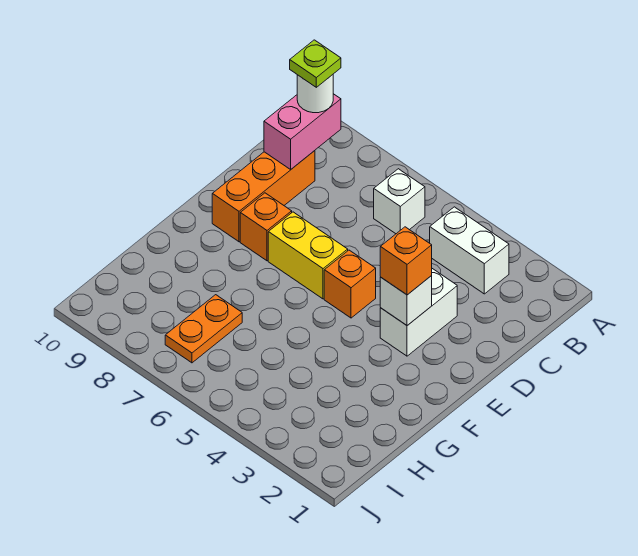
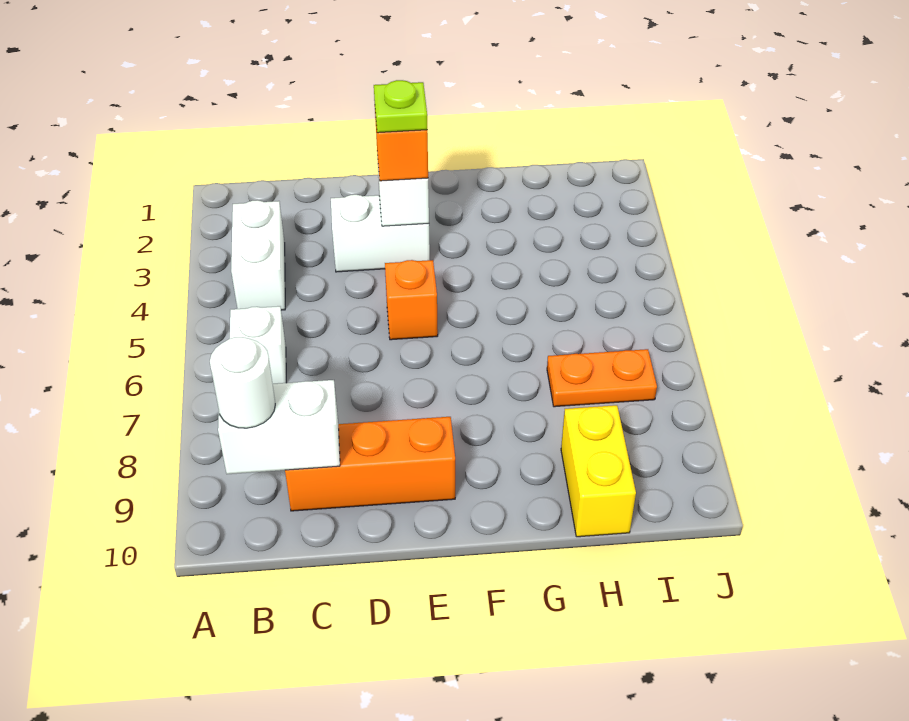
pink brick B9:C9 level 2 -> white brick B9:C9 level 2
lime plate B9 level 4 -> lime plate E3 level 4
yellow brick E6:E7 level 1 -> yellow brick H9:H10 level 1
orange brick E8 level 1 -> none

